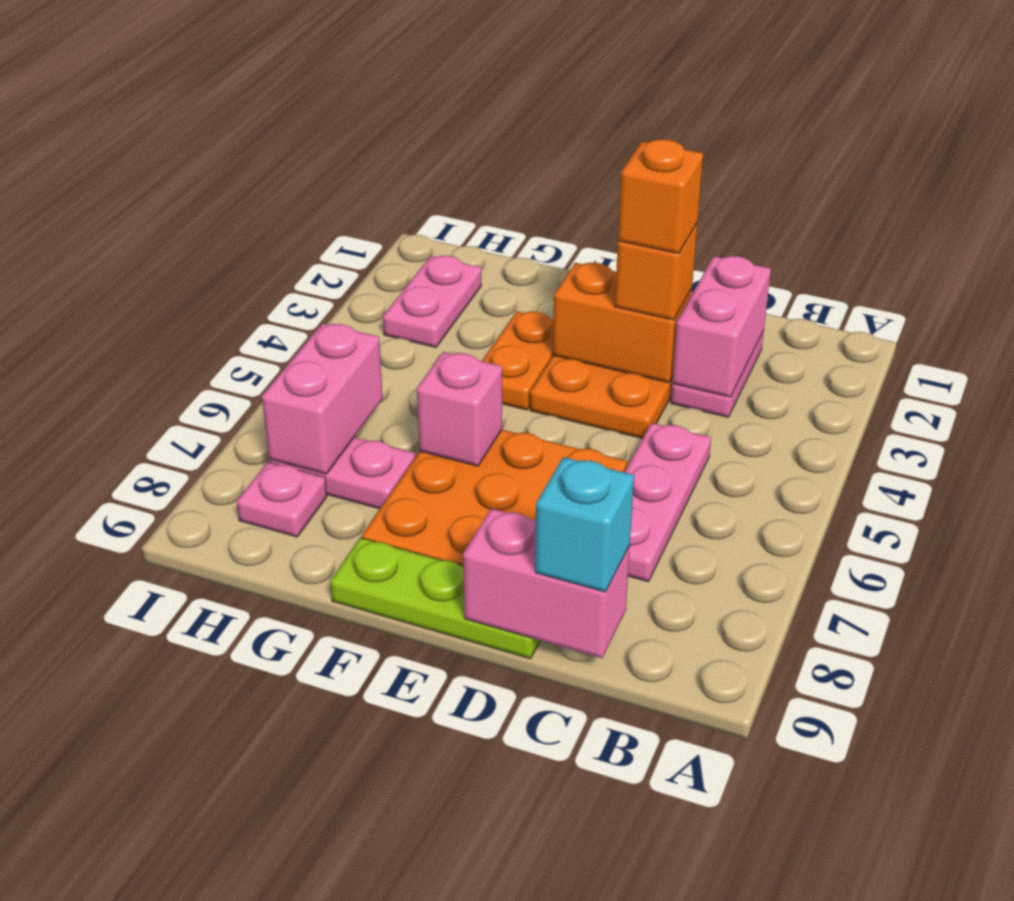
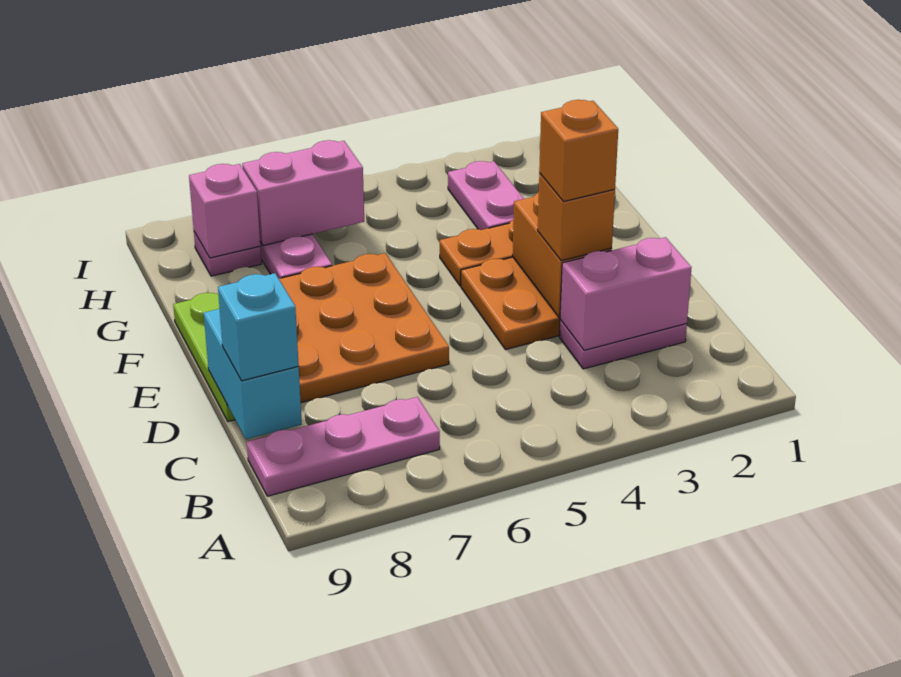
pink plate C5:C7 level 1 -> pink plate B7:B9 level 1
pink brick C9:D9 level 2 -> cyan brick C9:D9 level 2
pink brick F6 level 2 -> pink brick H8 level 2
pink plate H2:H3 level 1 -> pink plate G3:H3 level 1

